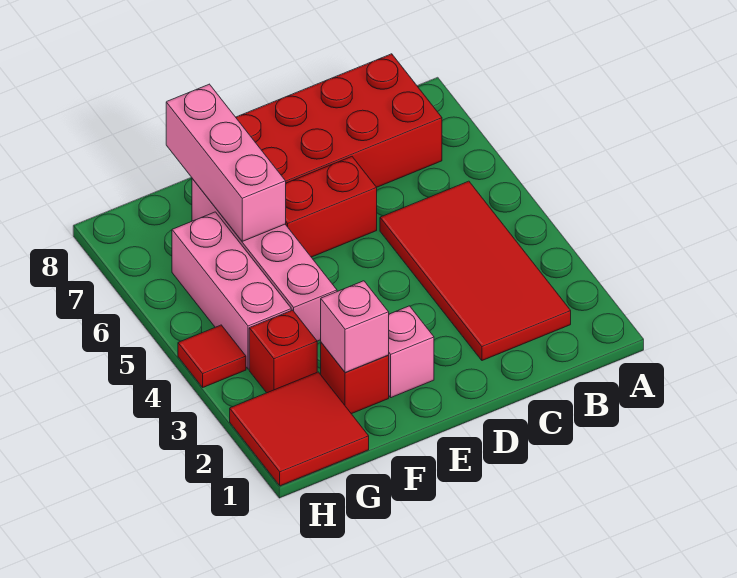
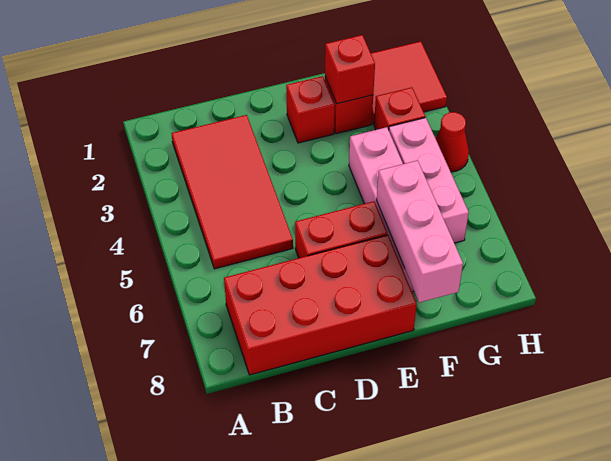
pink brick E2 level 1 -> red brick E2 level 1
pink brick F2 level 2 -> red brick F2 level 2
red tile H4 level 1 -> red cone H4 level 1

